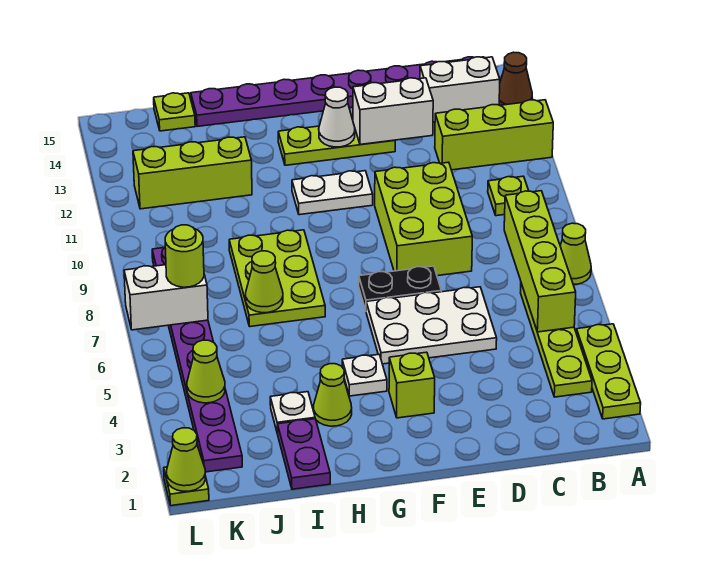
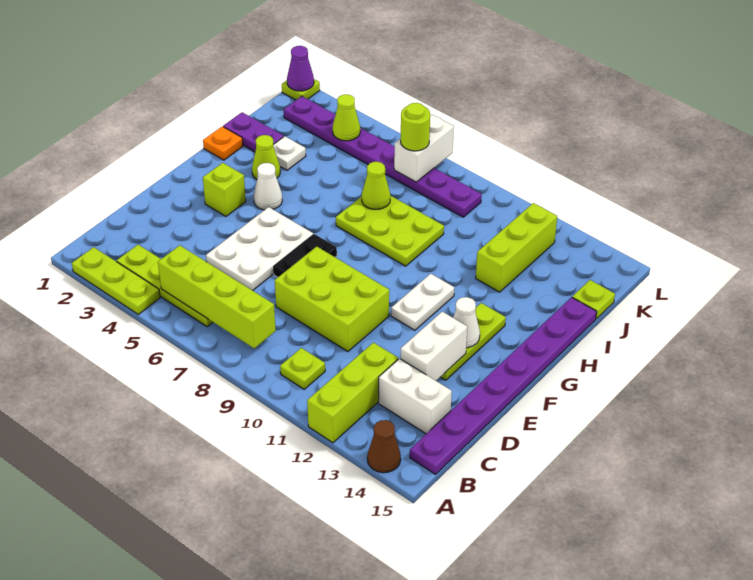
lime cone A7 level 1 -> none
white brick B14:C14 level 1 -> white brick C13:C14 level 1
white plate G4 level 1 -> white cone G4 level 1
none -> orange plate H1 level 1
lime cone L1 level 2 -> purple cone L1 level 2

